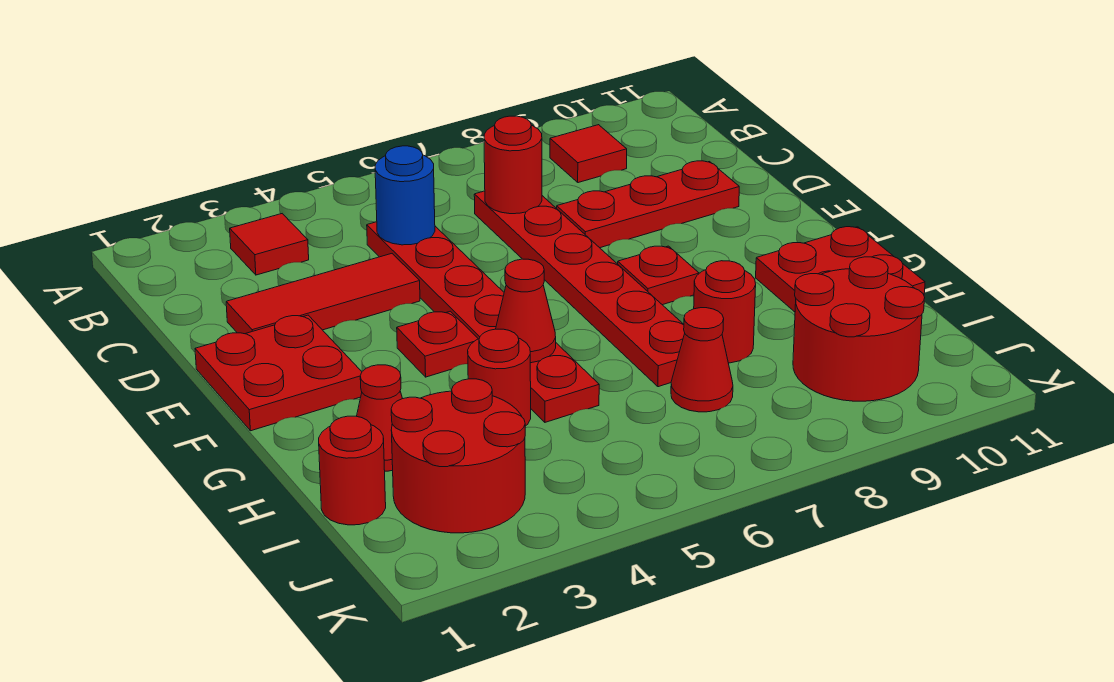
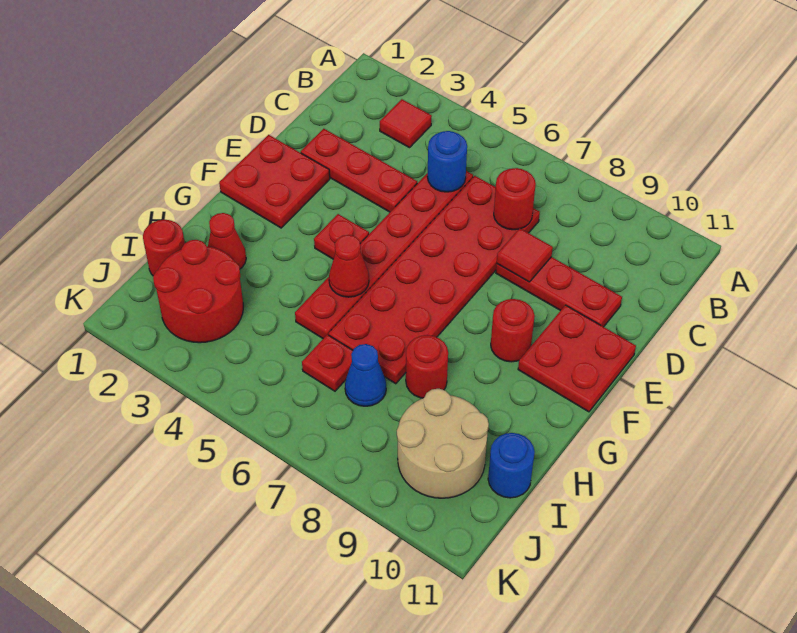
red tile B9 level 1 -> red tile D8 level 2
red plate C7:H7 level 1 -> red plate C6:H7 level 1
red tile D2:D4 level 1 -> red plate D2:D4 level 1
red plate F8 level 1 -> red plate I6 level 1
red plate G10:H11 level 1 -> red plate E10:F11 level 1
red round brick H4 level 1 -> red round brick F9 level 1
red cone I7 level 1 -> blue cone I7 level 1
red round brick I9:J10 level 1 -> tan round brick I9:J10 level 1
none -> blue round brick I11 level 1

